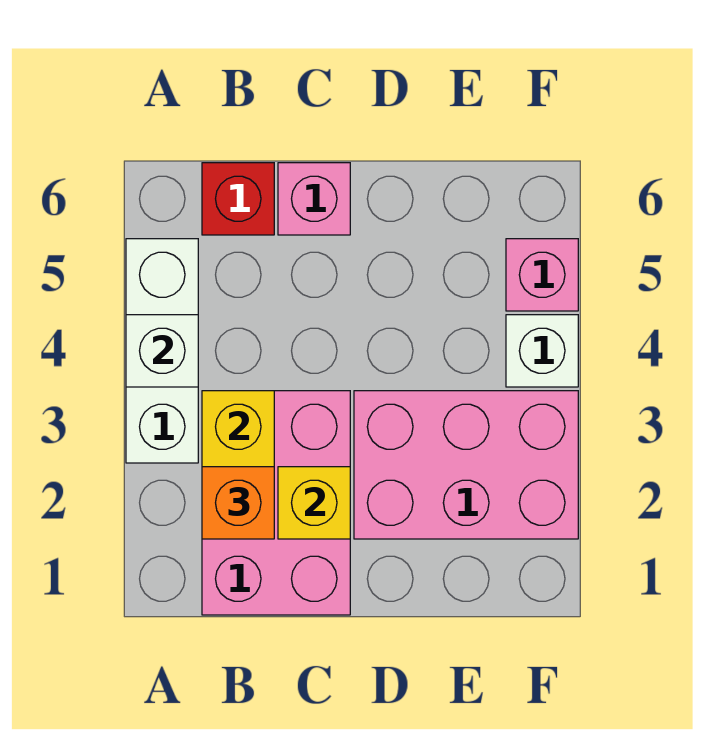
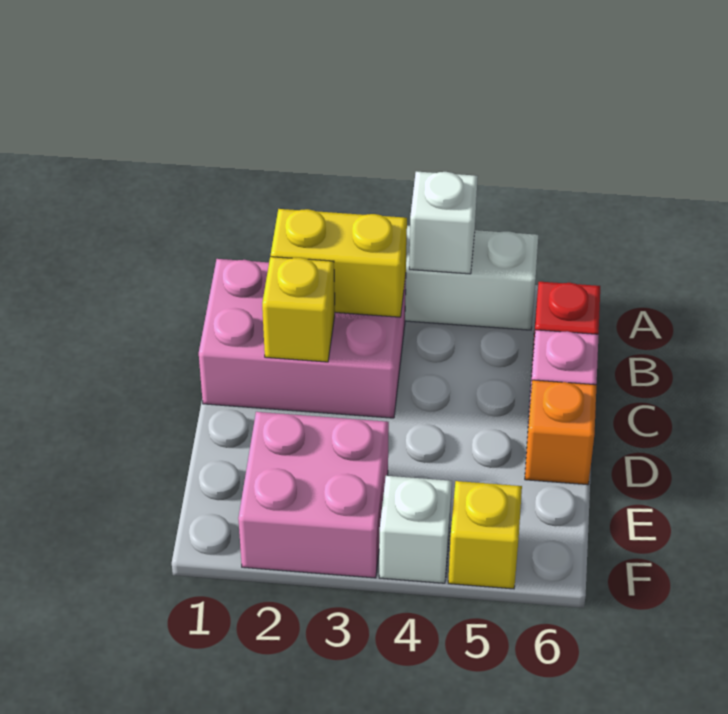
orange brick B2 level 3 -> orange brick D6 level 1
pink brick D2:F3 level 1 -> pink brick E2:F3 level 1
pink brick F5 level 1 -> yellow brick F5 level 1

